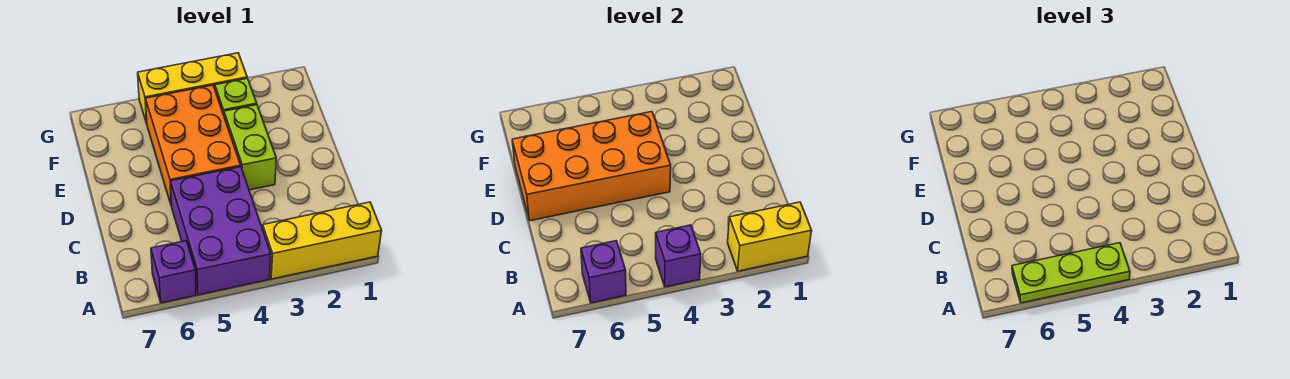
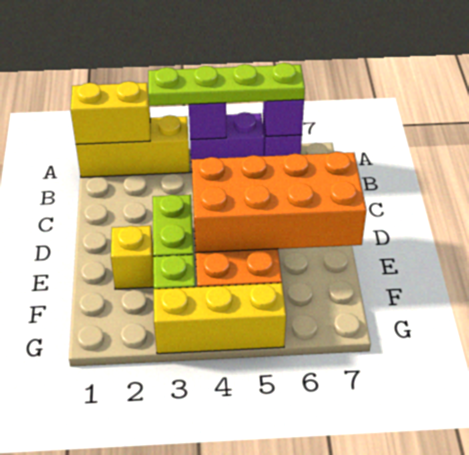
purple brick A4:C5 level 1 -> purple brick A4:A5 level 1
lime plate A4:A6 level 3 -> lime plate A3:A6 level 3
none -> yellow brick E2 level 1

